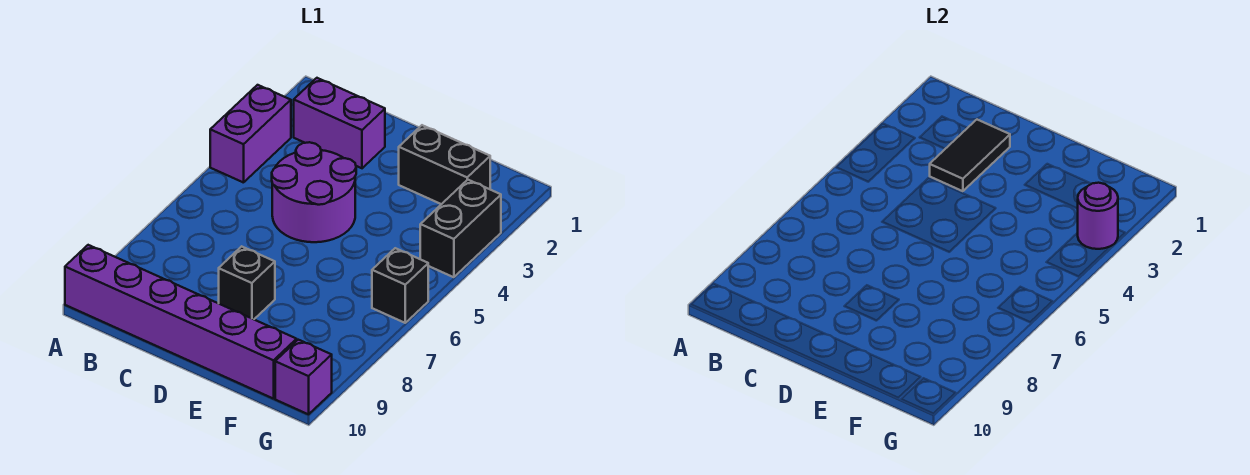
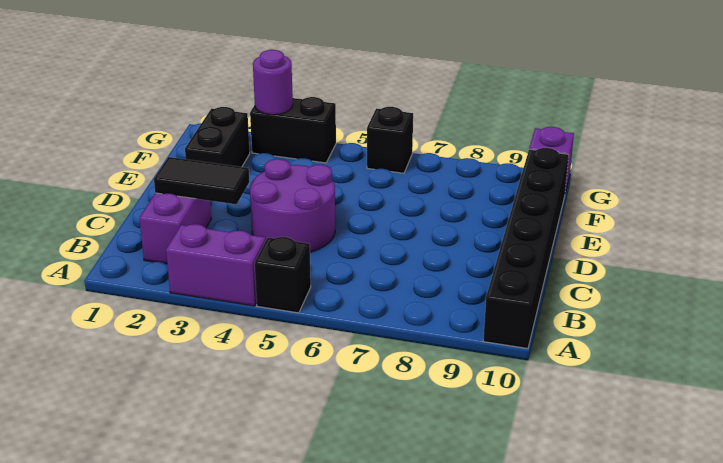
purple brick A10:F10 level 1 -> black brick A10:F10 level 1
black brick D8 level 1 -> black brick A5 level 1

